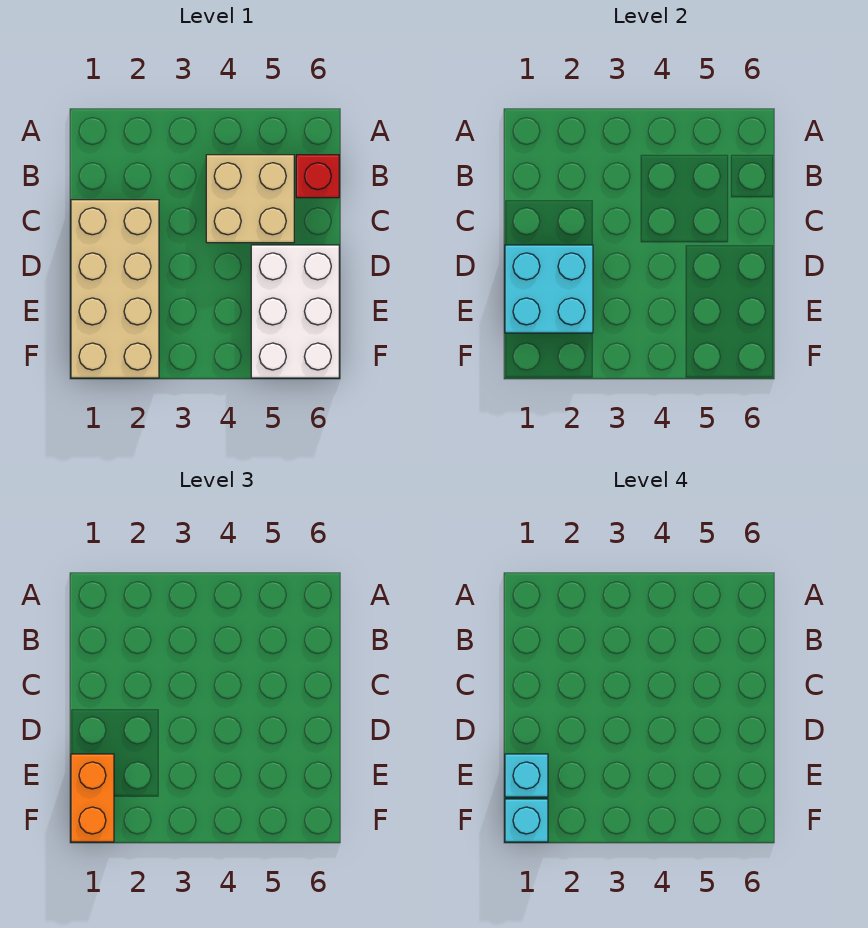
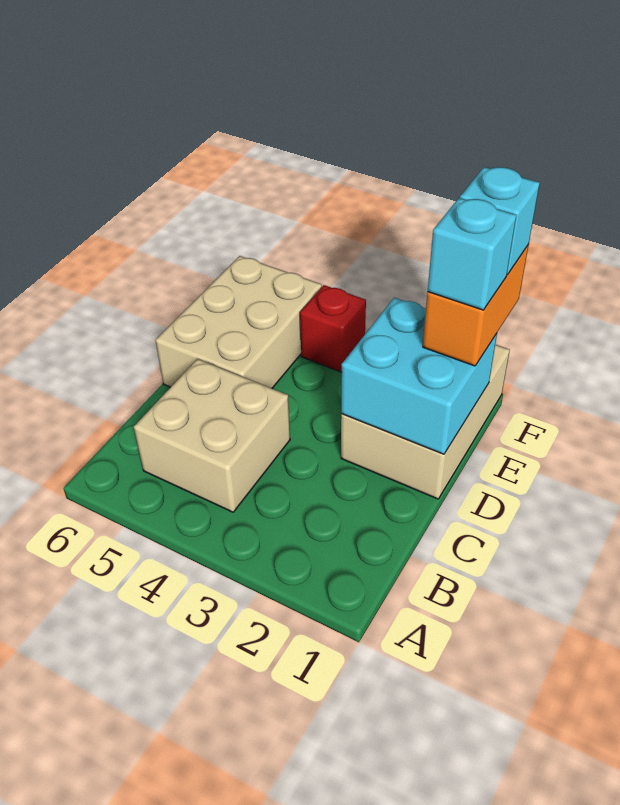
red brick B6 level 1 -> red brick F4 level 1
tan brick C1:F2 level 1 -> tan brick D1:F2 level 1
white brick D5:F6 level 1 -> tan brick D5:F6 level 1

